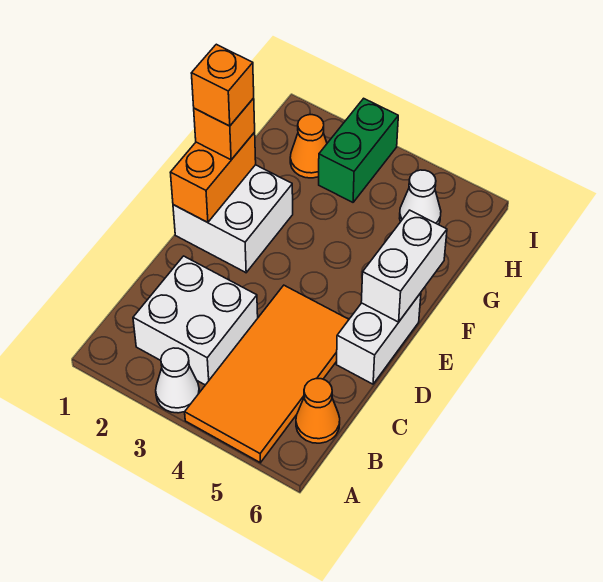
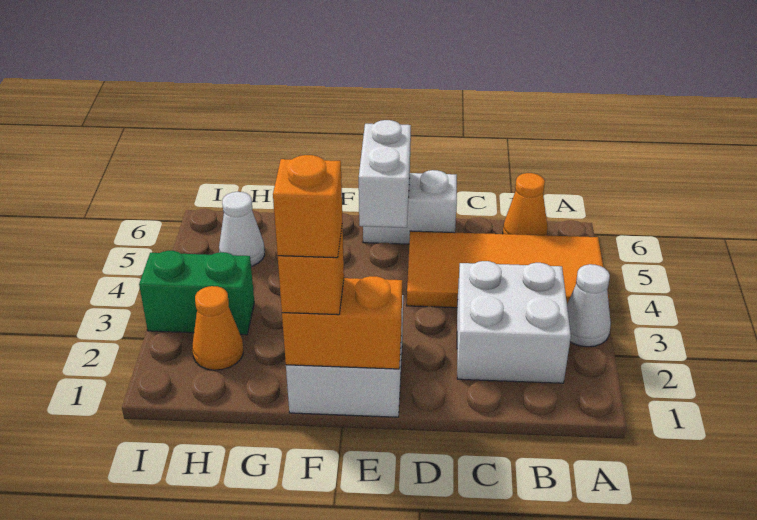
white brick E6:F6 level 2 -> white brick E5:E6 level 2

